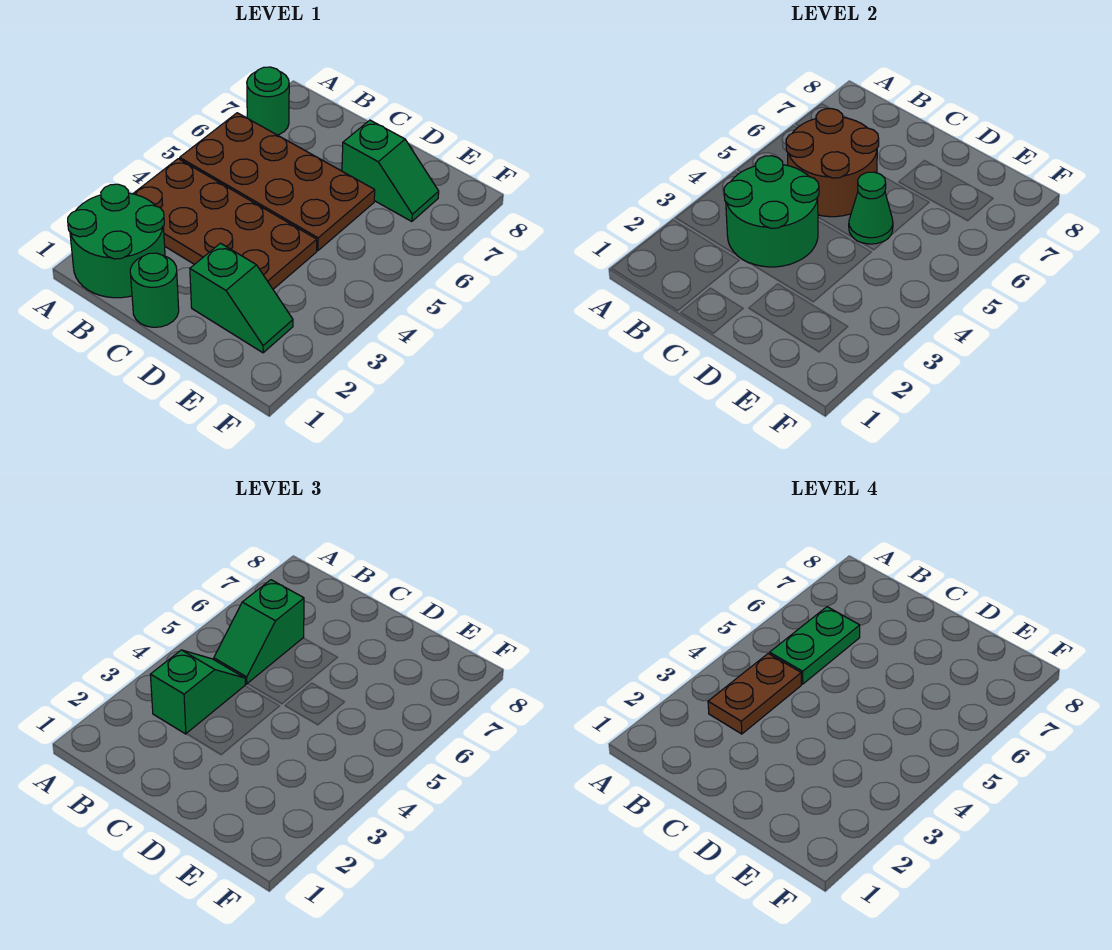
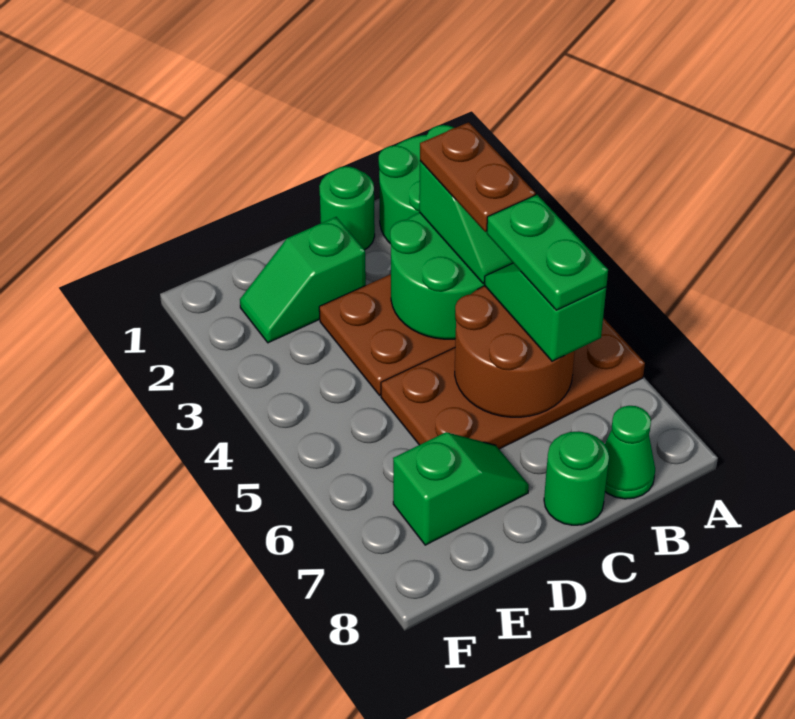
green round brick A7 level 1 -> green round brick C8 level 1
green cone D5 level 2 -> green cone B8 level 1
green slope D7:E7 level 1 top D -> green slope D7:E7 level 1 top E

